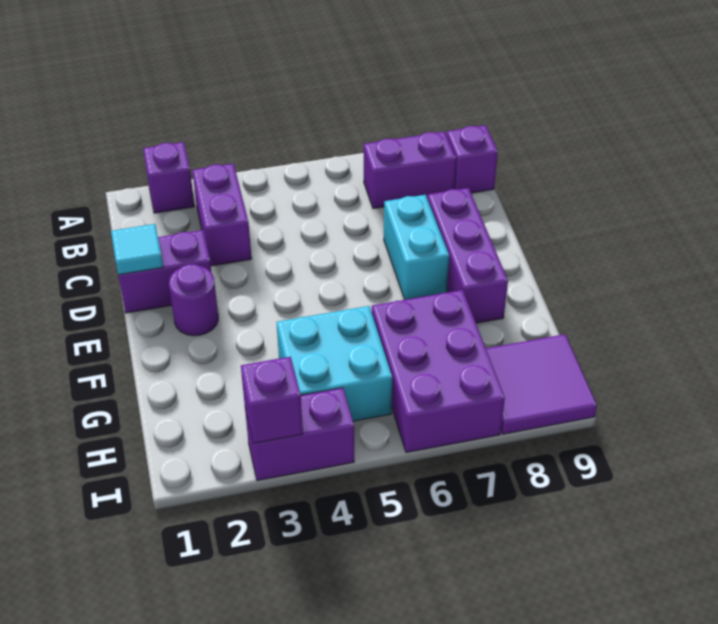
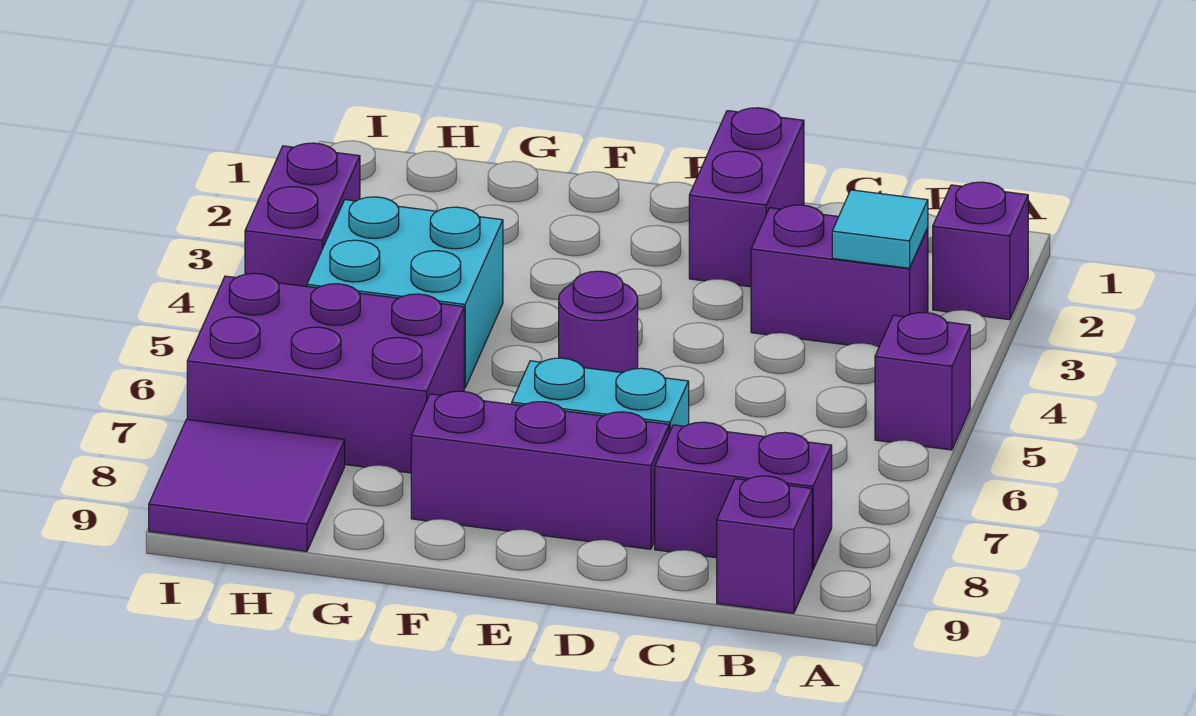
purple brick B7:B8 level 1 -> purple brick B8:C8 level 1
cyan tile D1 level 2 -> cyan tile B3 level 2
purple round brick E2 level 1 -> purple round brick E5 level 1
purple brick I3 level 2 -> purple brick A5 level 1

